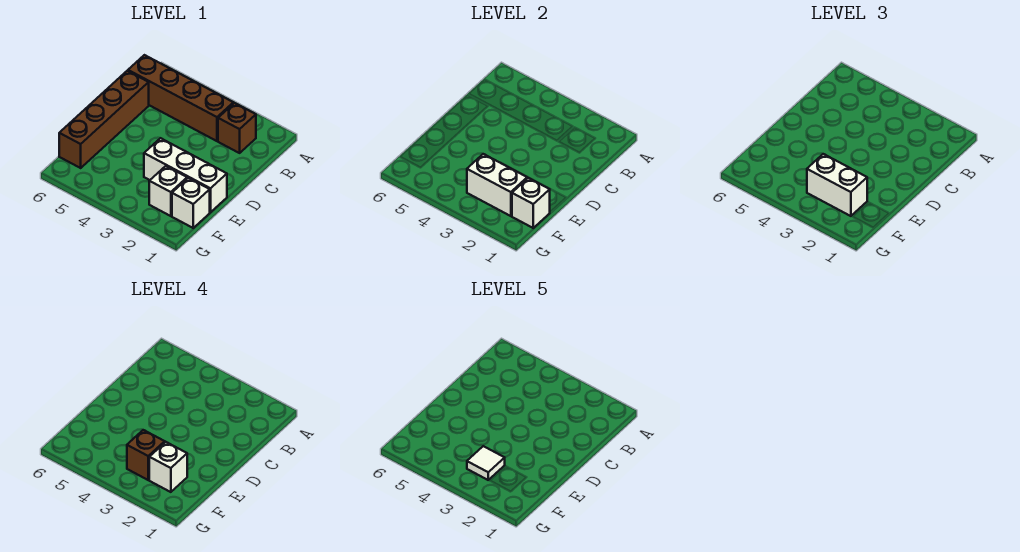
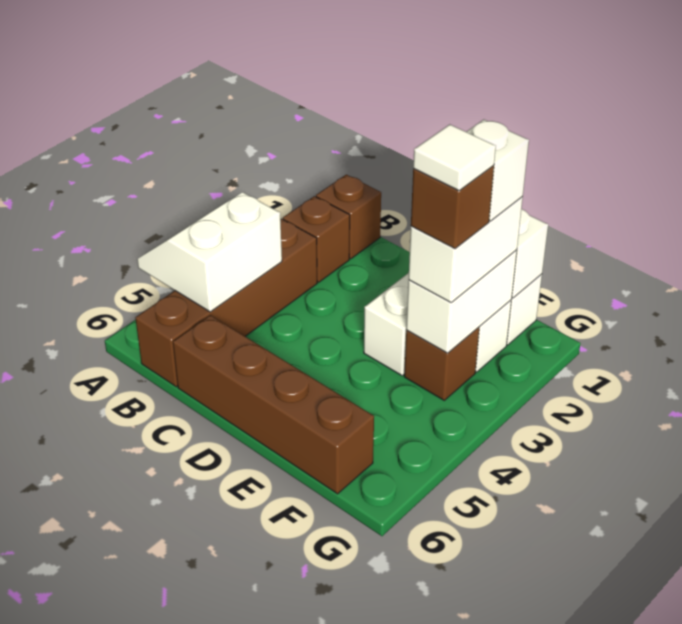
none -> white slope A4:B5 level 2 top B
none -> brown brick B1 level 1
none -> brown brick F3 level 1

